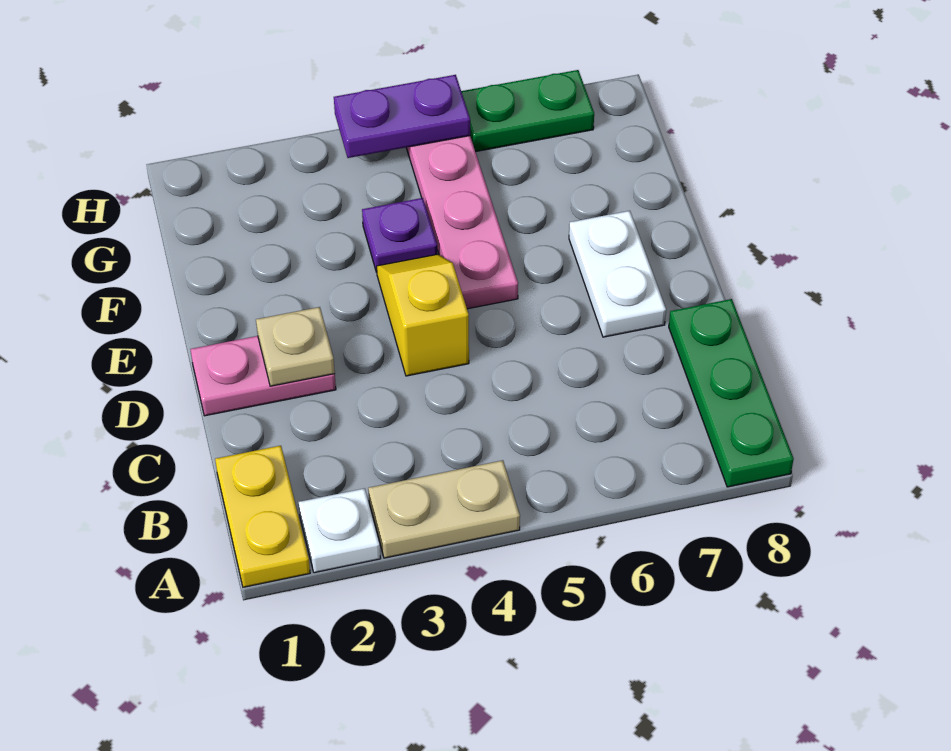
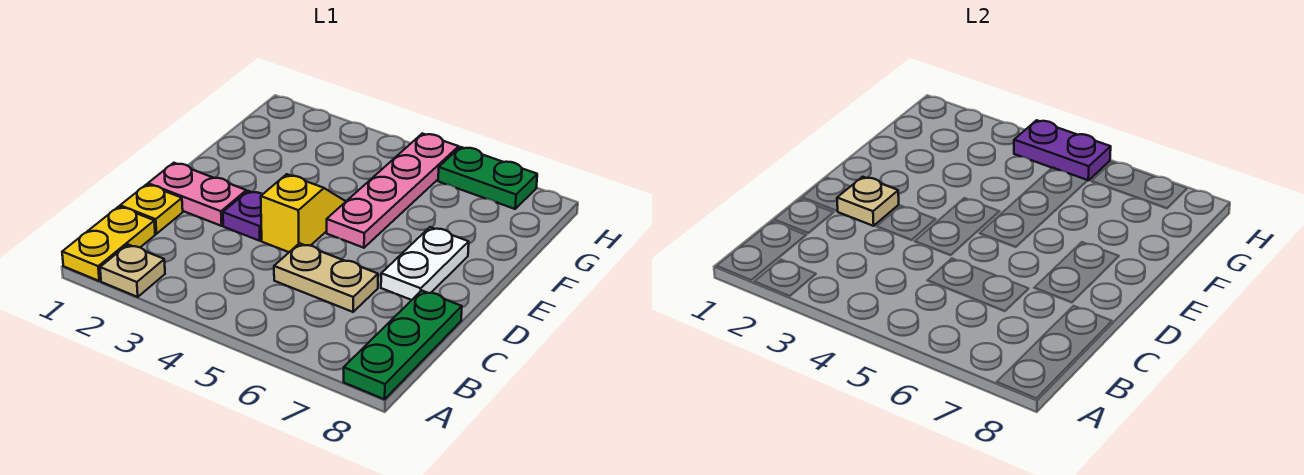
white plate A2 level 1 -> tan plate A2 level 1
tan plate A3:A4 level 1 -> tan plate C5:C6 level 1
none -> yellow plate C1 level 1
purple plate F4 level 1 -> purple plate D3 level 1

